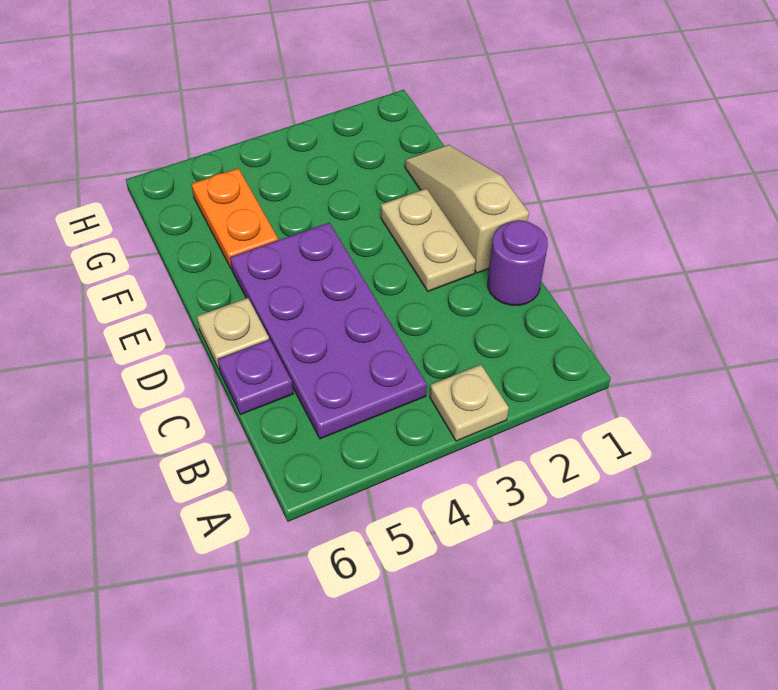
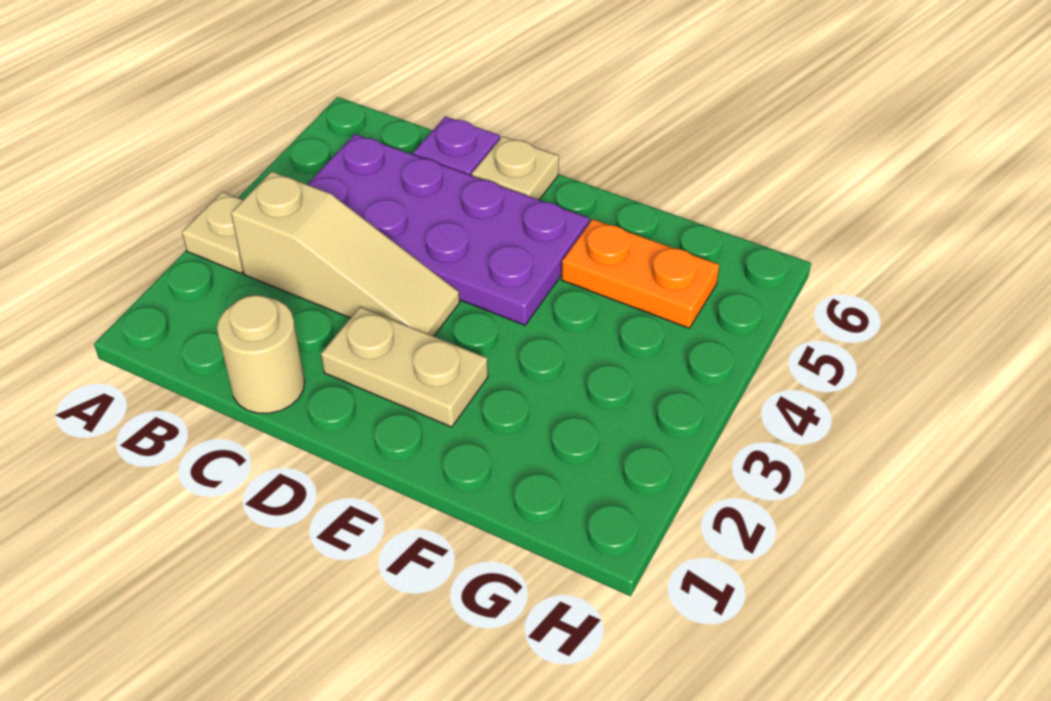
purple round brick C1 level 1 -> tan round brick C1 level 1
tan slope D1:F1 level 1 top D -> tan slope B3:D3 level 1 top B

